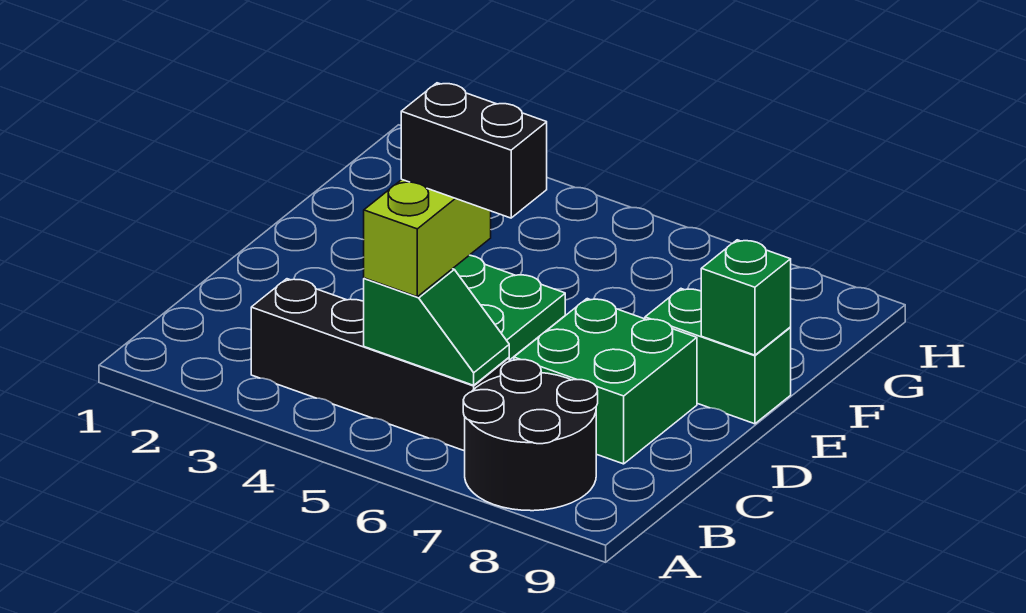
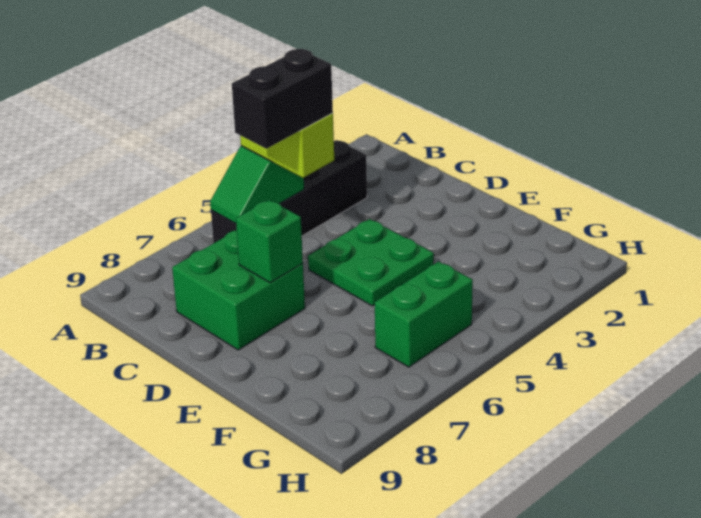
black round brick A7:B8 level 1 -> none
green brick E8:E9 level 1 -> green brick G5:G6 level 1
green brick E9 level 2 -> green brick D7 level 2

